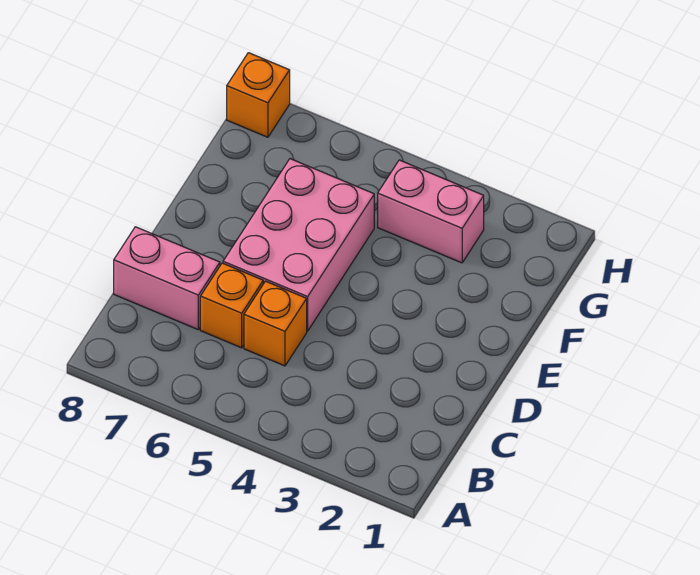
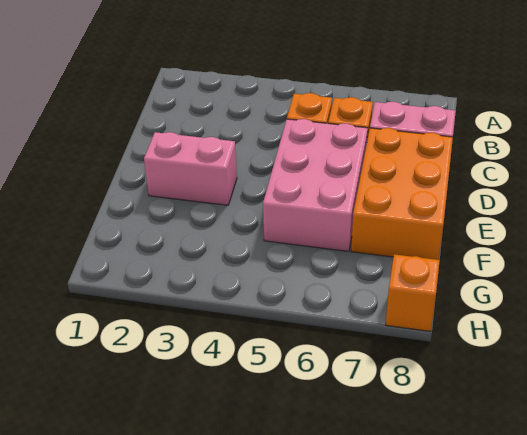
none -> orange brick D7:F8 level 1
pink brick G3:G4 level 1 -> pink brick E2:E3 level 1

